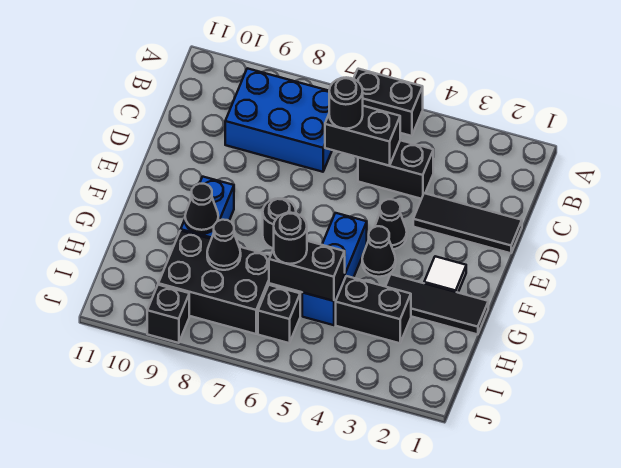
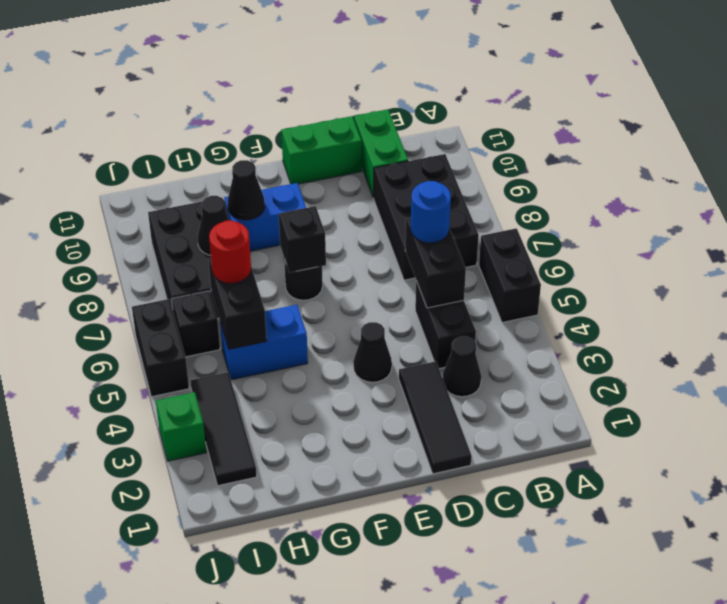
blue brick B7:C9 level 1 -> black brick B7:C9 level 1
black round brick C6 level 3 -> blue round brick C6 level 3
none -> green brick C10:C11 level 1
none -> green brick D11:E11 level 1
white tile F2 level 1 -> none
black cone F4 level 1 -> black cone C3 level 1
blue brick F5:H5 level 1 -> blue brick G5:H5 level 1
black tile G1:G3 level 1 -> black tile I2:I4 level 1
black brick H3:H4 level 1 -> black brick J5:J6 level 1
black round brick H6 level 3 -> red round brick H6 level 3
none -> green brick J3 level 1
black brick J9 level 1 -> black brick F7 level 2

